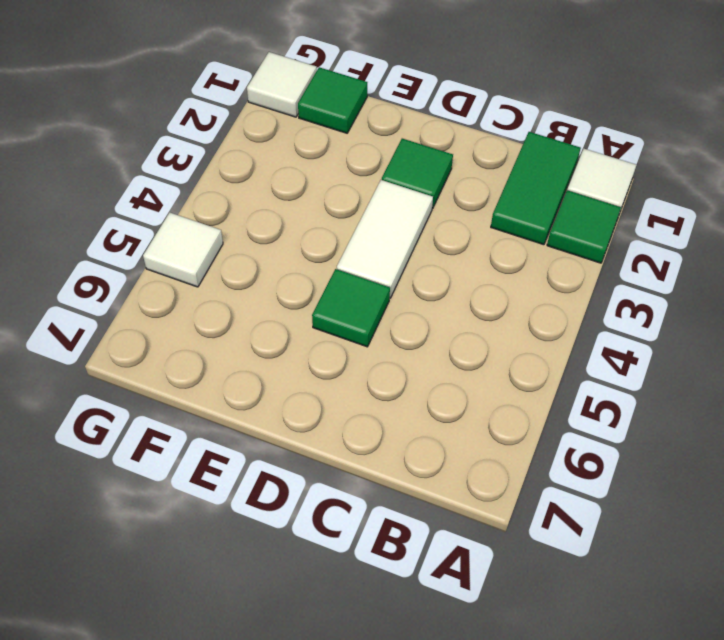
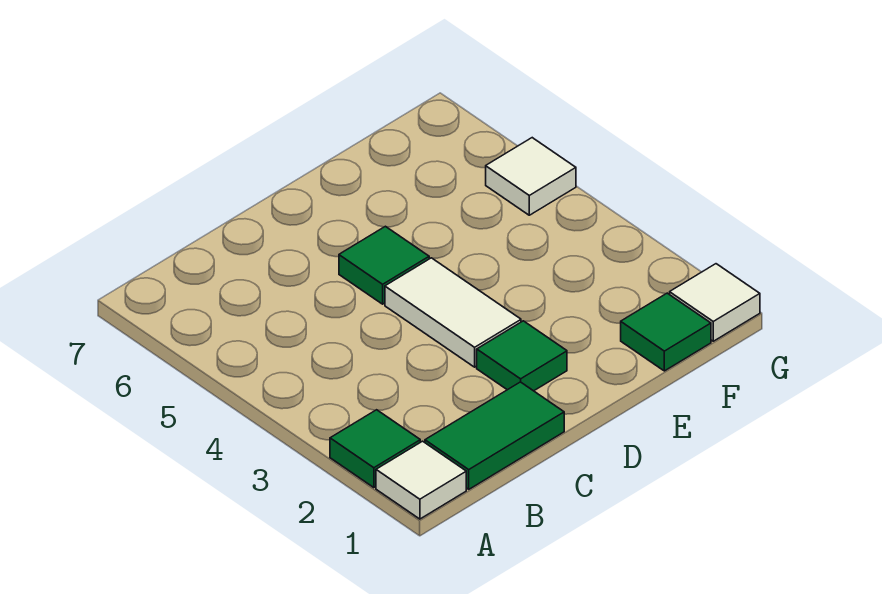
green tile B1:B2 level 1 -> green tile B1:C1 level 1

